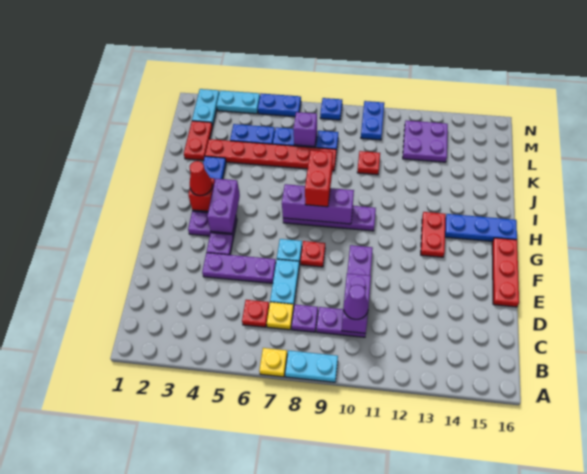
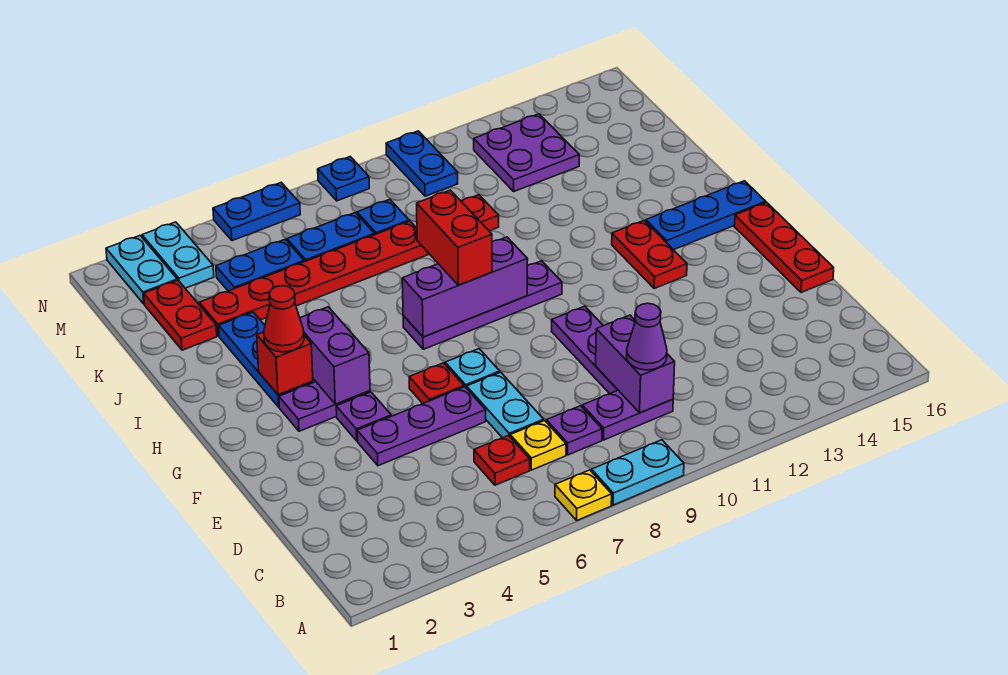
red plate F8 level 1 -> red plate F6 level 1
purple brick L7 level 2 -> none
cyan plate N3:N4 level 1 -> cyan plate M3:N3 level 1

